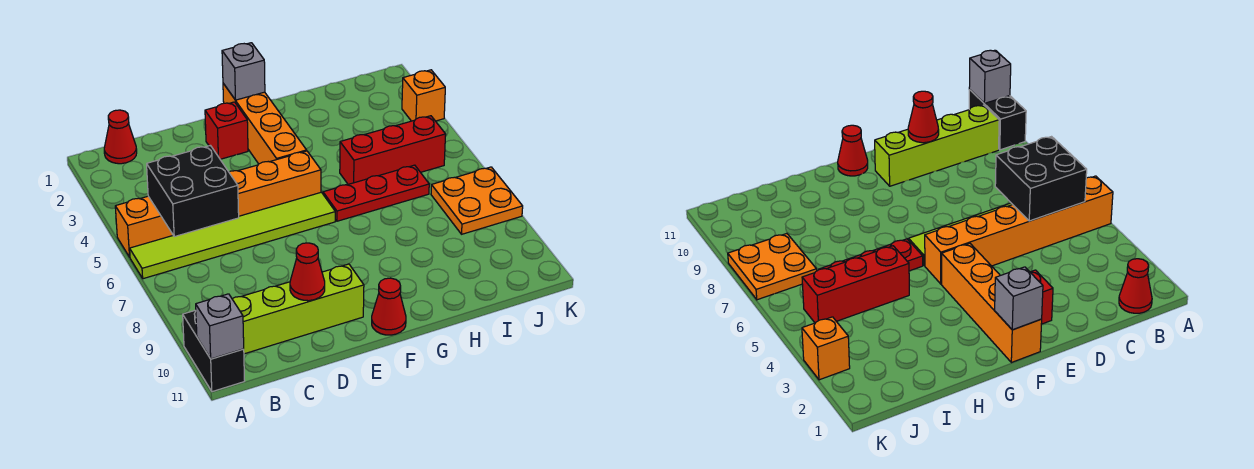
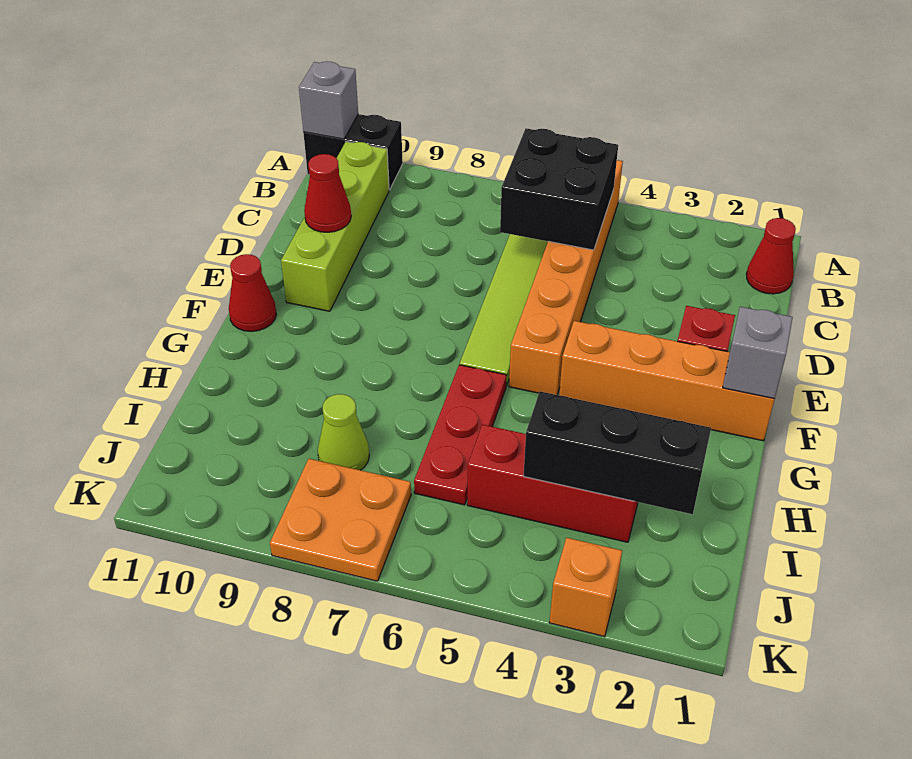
red brick H5:J5 level 1 -> red brick I3:I5 level 1
none -> black brick I2:I4 level 2
none -> lime cone I8 level 1

